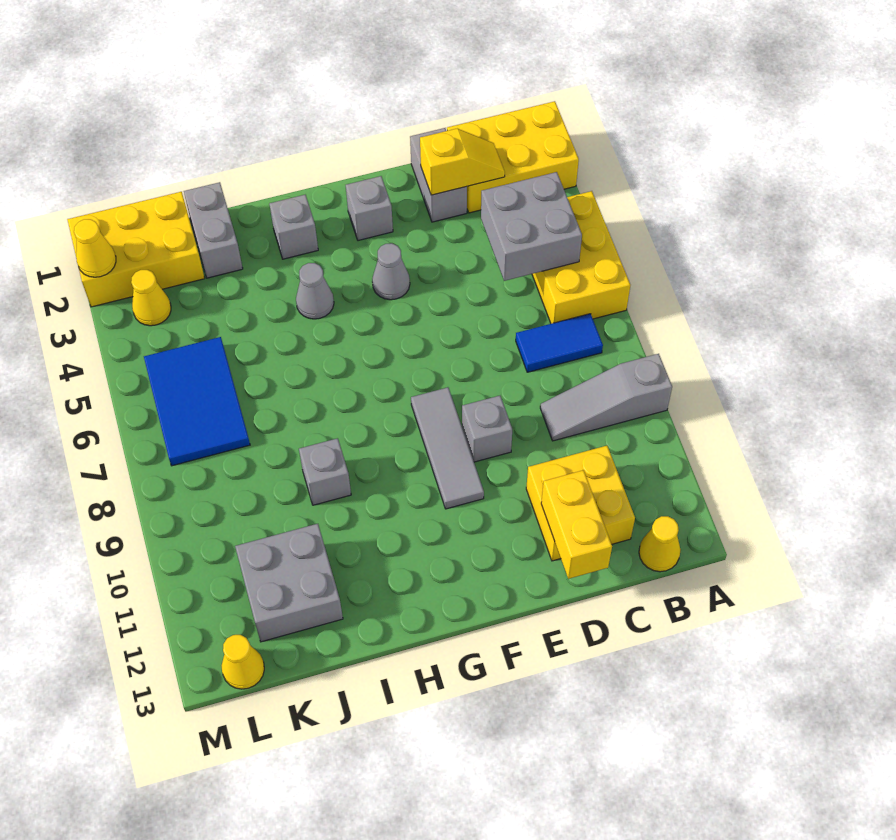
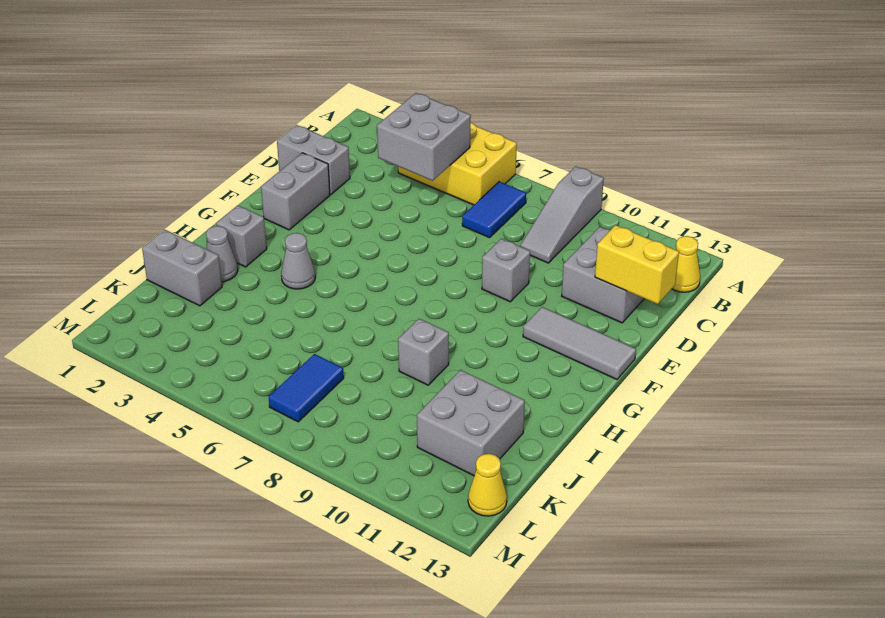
yellow brick A1:C2 level 1 -> none
yellow slope C2:D2 level 2 top D -> none
yellow brick C11:D12 level 1 -> grey brick C11:D12 level 1
grey brick F2 level 1 -> grey brick E2:F2 level 1
grey cone F4 level 1 -> grey cone I2 level 1
grey tile F8:F10 level 1 -> grey tile F11:F13 level 1
yellow brick K1:M2 level 1 -> none
blue tile K5:L7 level 1 -> blue tile K7:L7 level 1
yellow cone L3 level 1 -> none
yellow cone M2 level 2 -> none

